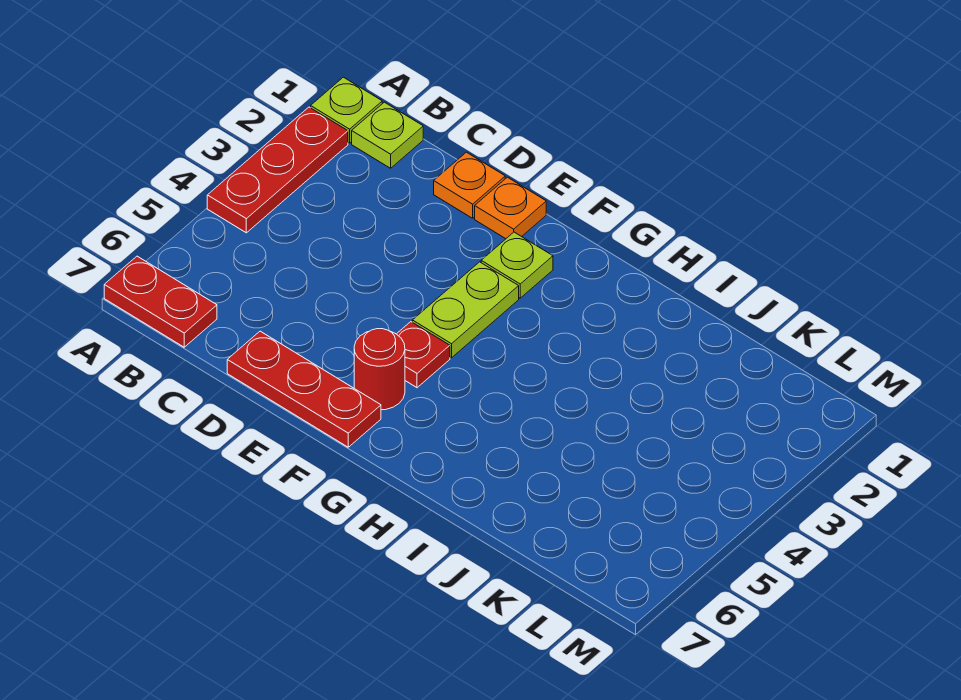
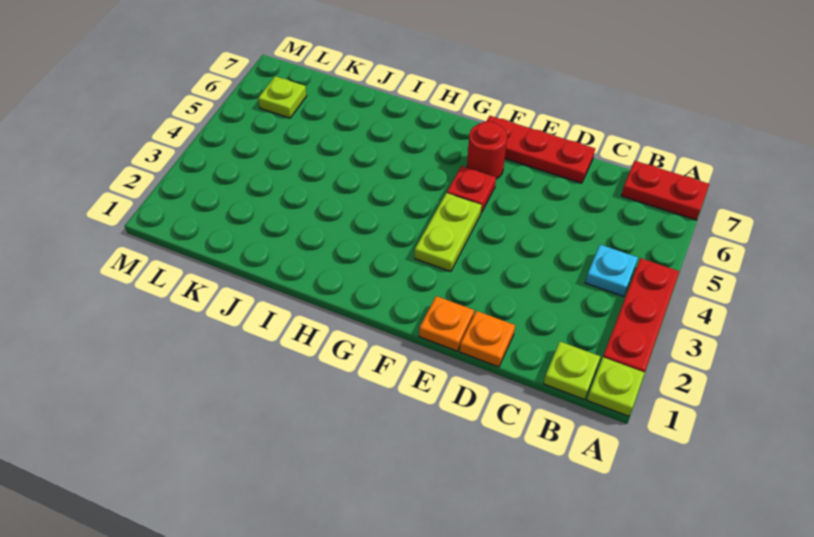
none -> cyan plate B4 level 1
lime plate F2 level 1 -> lime plate L6 level 1

